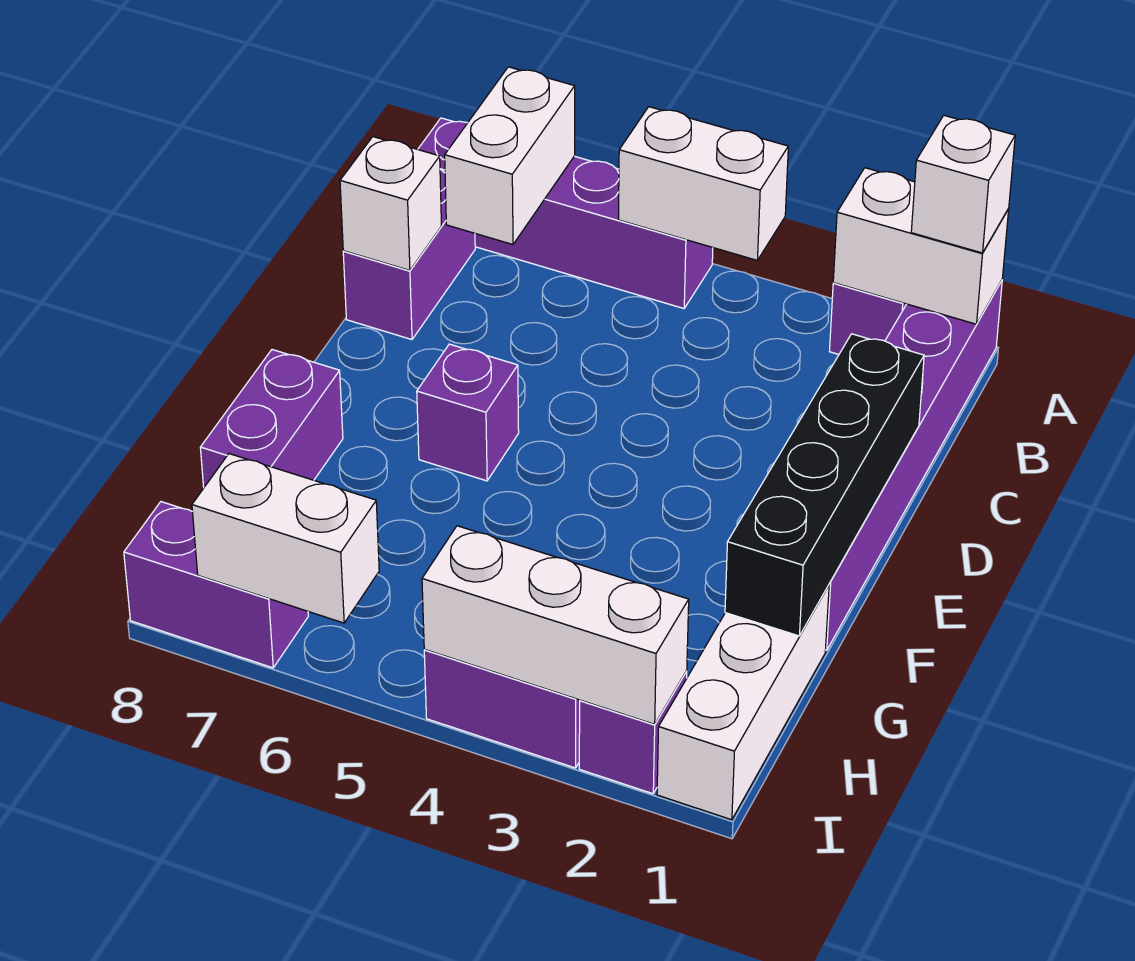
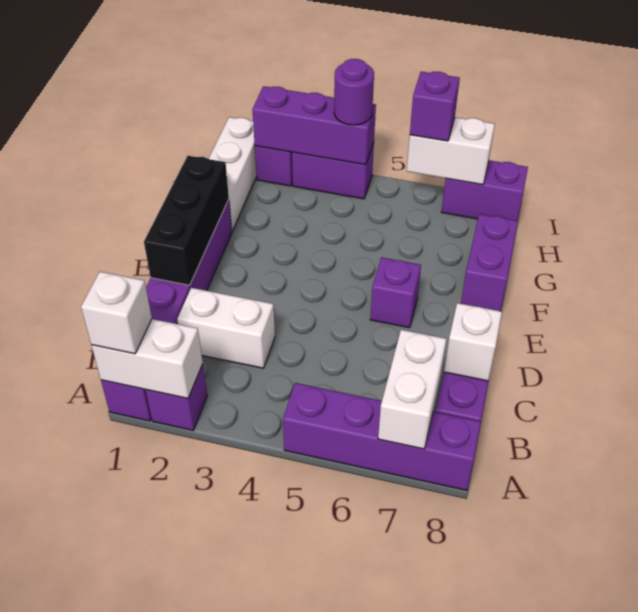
white brick A4:A5 level 2 -> white brick C2:C3 level 1
black brick D1:G1 level 2 -> black brick D1:F1 level 2
white brick I2:I4 level 2 -> purple brick I2:I4 level 2
none -> purple round brick I4 level 3
none -> purple brick I6 level 3

